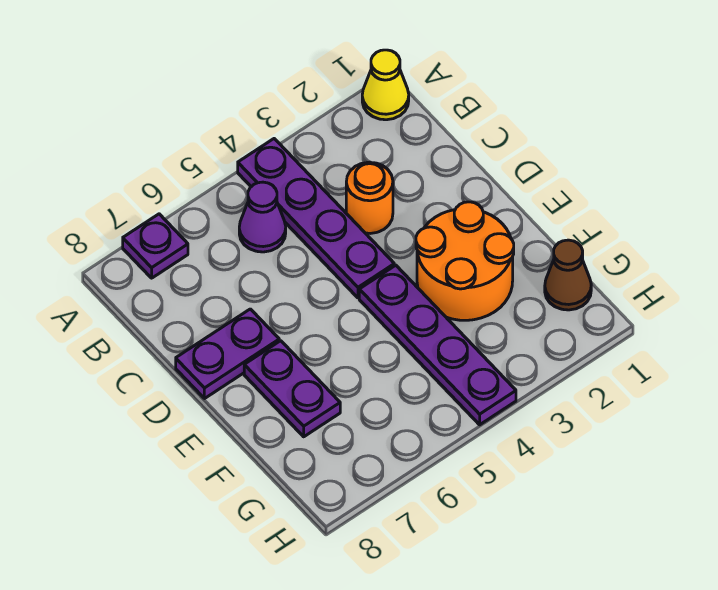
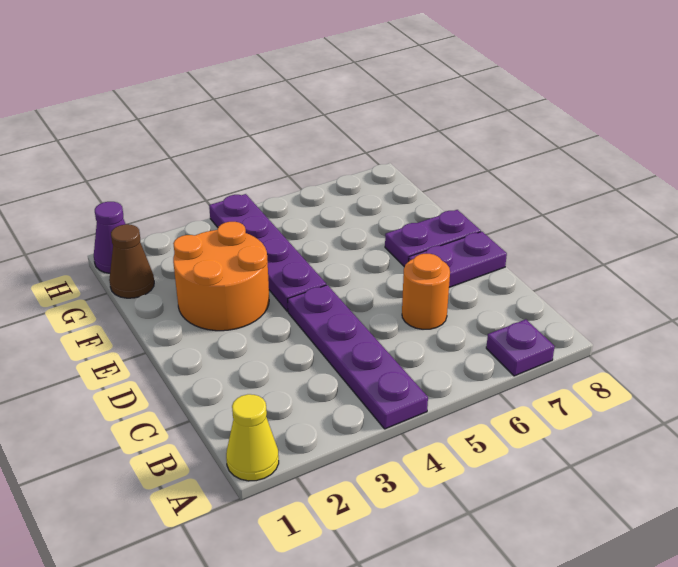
purple cone B5 level 1 -> purple cone H1 level 1
orange round brick C3 level 1 -> orange round brick C6 level 1
purple plate E7:F7 level 1 -> purple plate E7:E8 level 1

